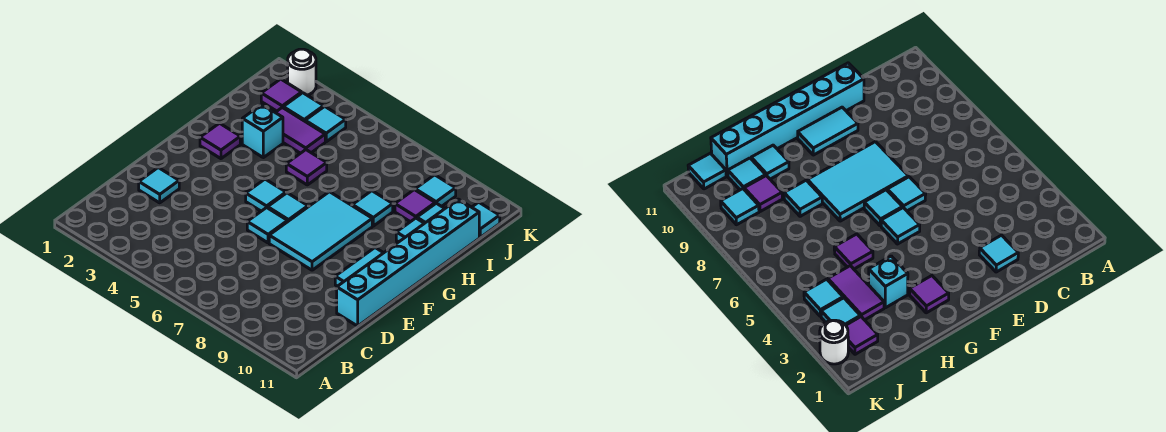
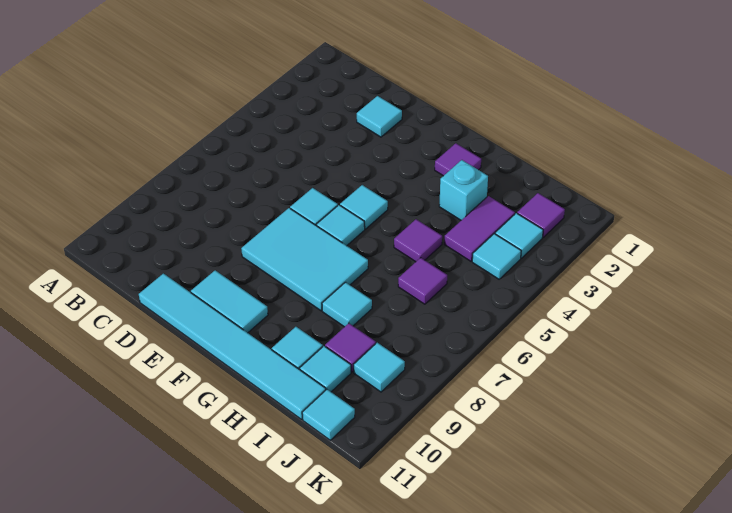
cyan brick D11:I11 level 1 -> cyan tile D11:I11 level 1
none -> purple tile I6 level 1
white round brick K2 level 1 -> none

